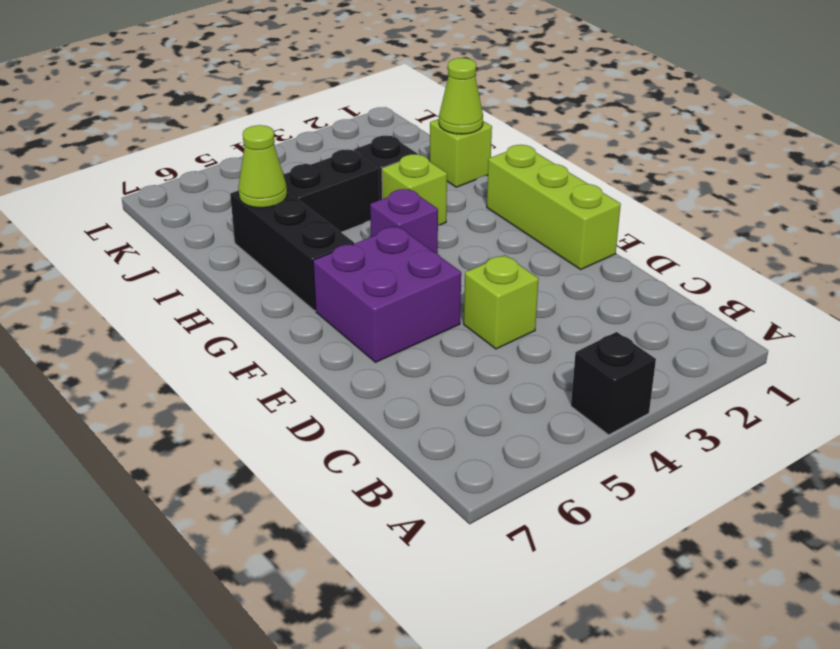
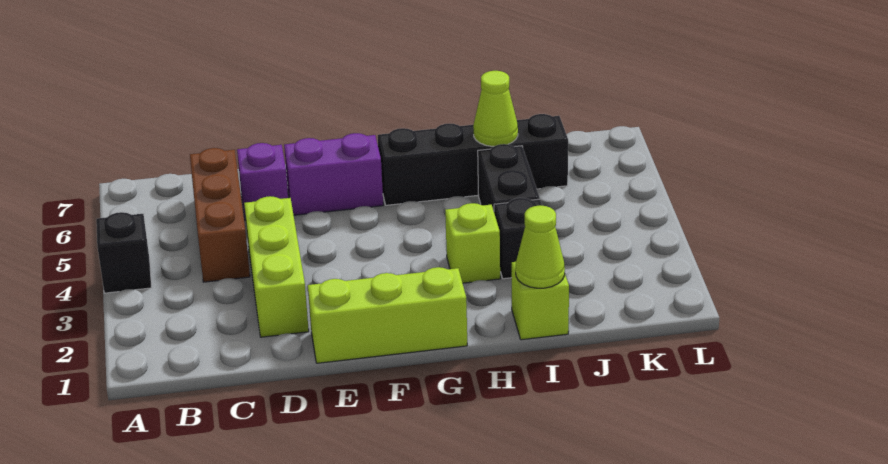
none -> brown brick C4:C6 level 1
lime brick D4 level 1 -> lime brick D2:D4 level 1
purple brick E5:F6 level 1 -> purple brick E6:F6 level 1
purple brick G4 level 1 -> purple brick D6 level 1
black brick G6:I6 level 1 -> black brick G6:J6 level 1

